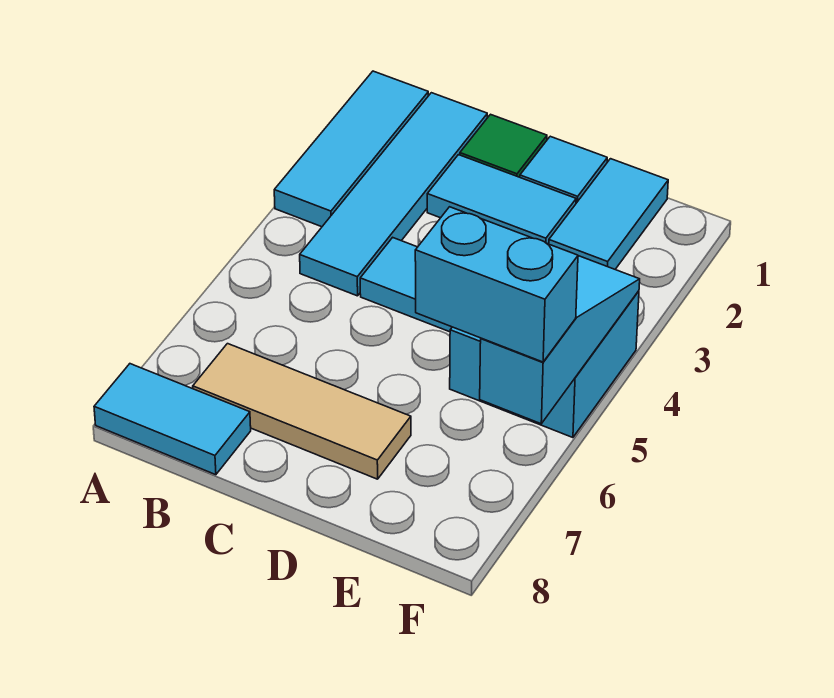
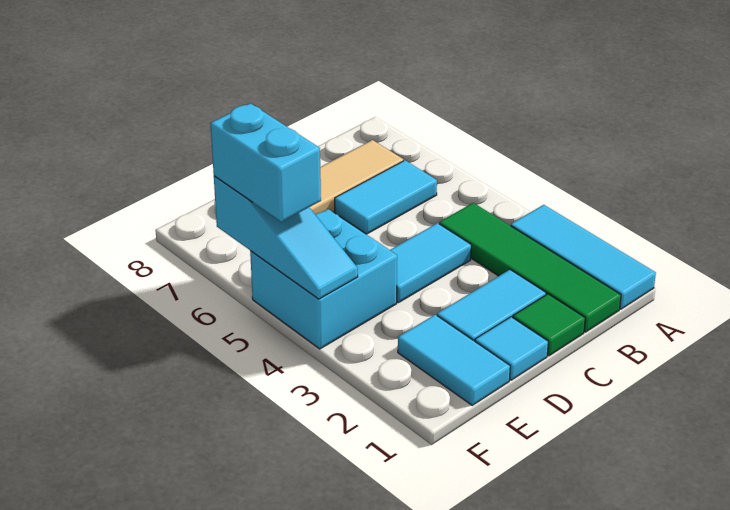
cyan tile A8:B8 level 1 -> cyan tile B6:C6 level 1
cyan tile B1:B4 level 1 -> green tile B1:B4 level 1
cyan brick E6:F6 level 3 -> cyan brick F5:F6 level 3

